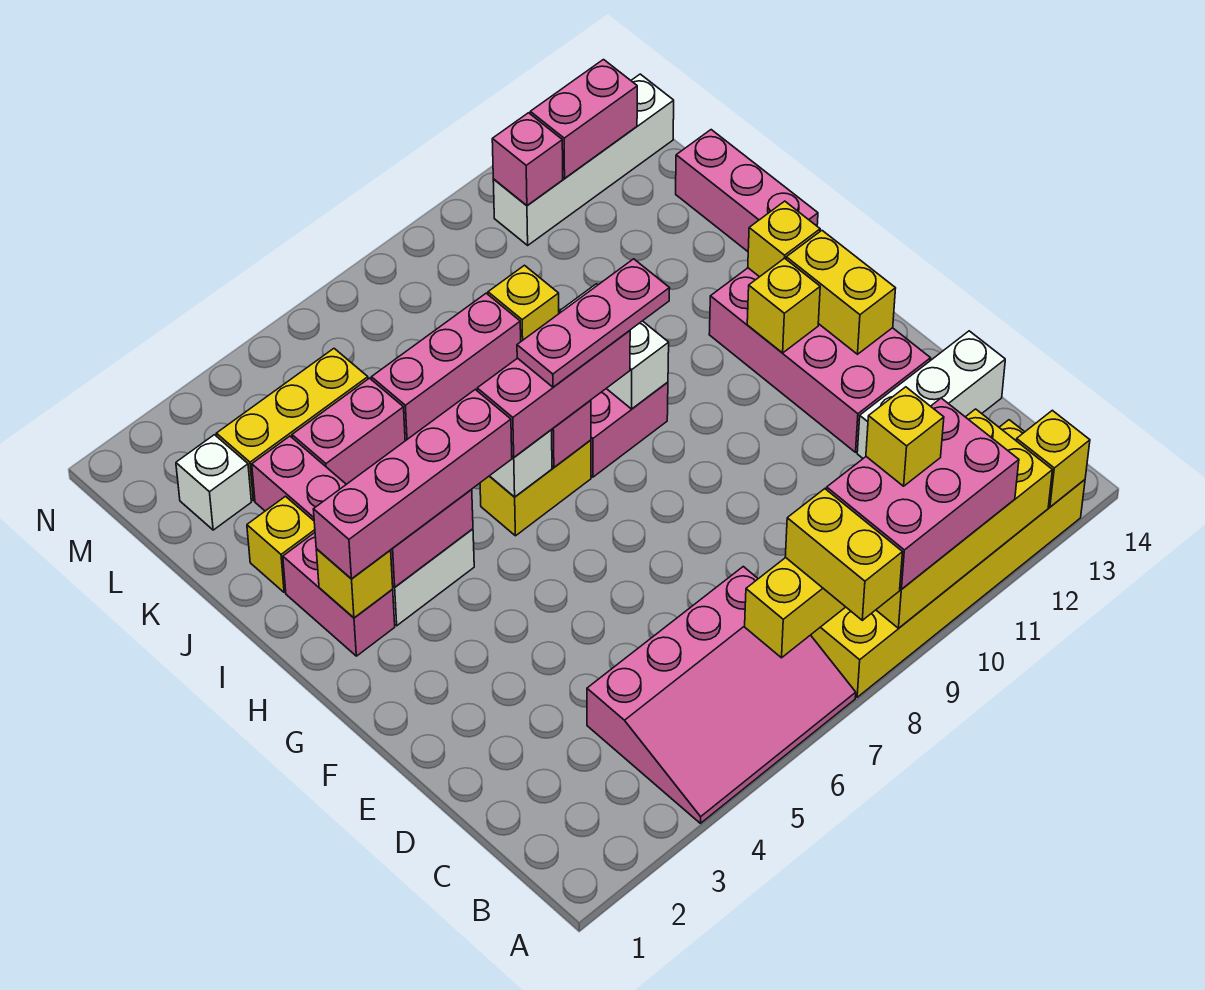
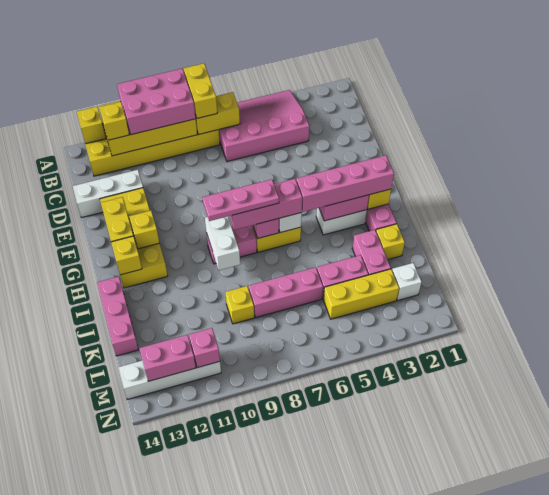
yellow brick B10 level 4 -> yellow brick B12 level 3
pink brick E12:H13 level 1 -> yellow brick E12:H13 level 1

